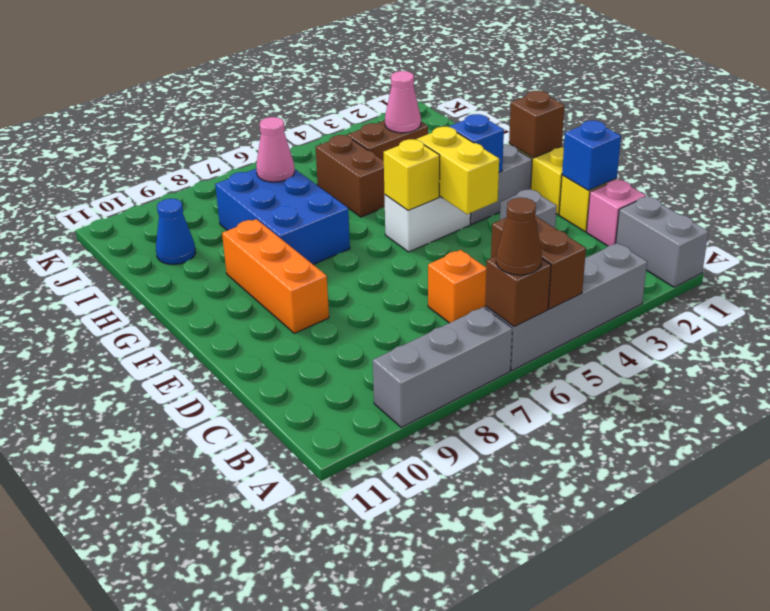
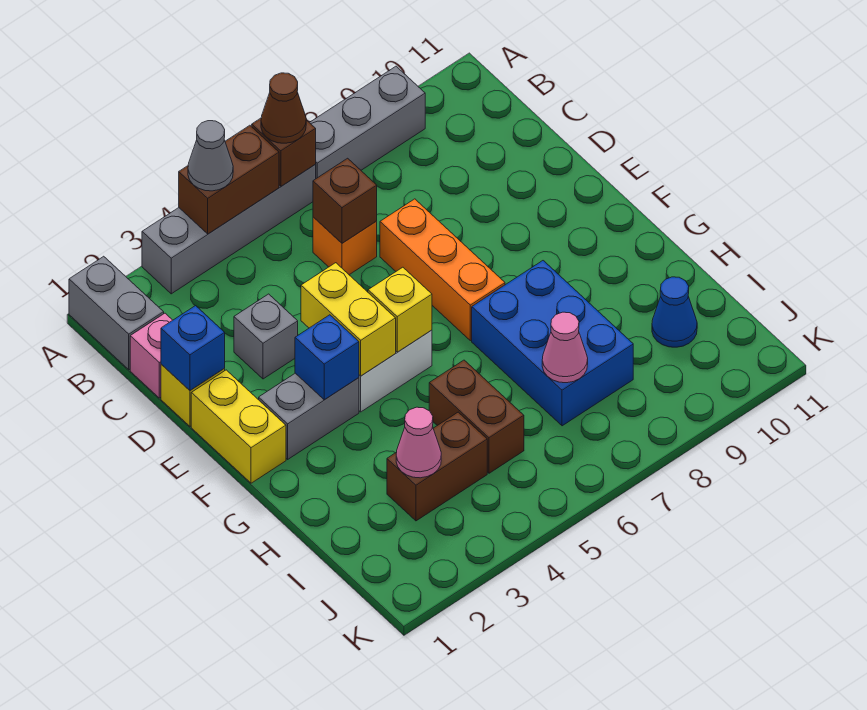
none -> grey cone A4 level 3
brown brick A5:B5 level 2 -> brown brick A4:A5 level 2
orange brick E9:G9 level 1 -> orange brick D7:F7 level 1
brown brick F1 level 2 -> brown brick C6 level 2

